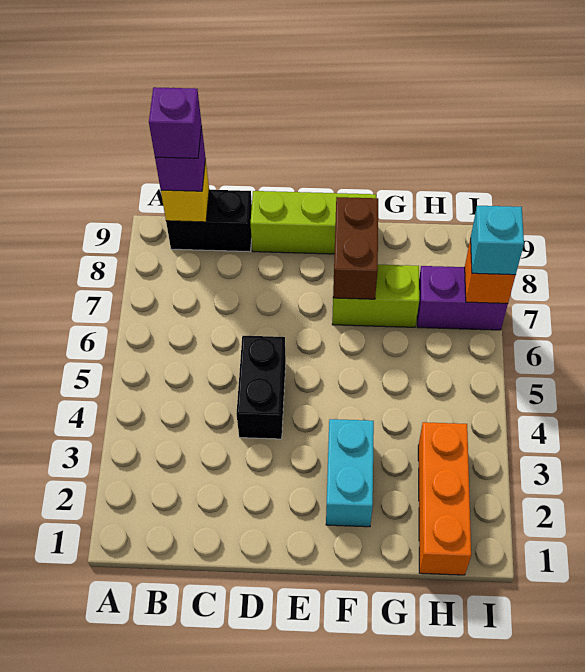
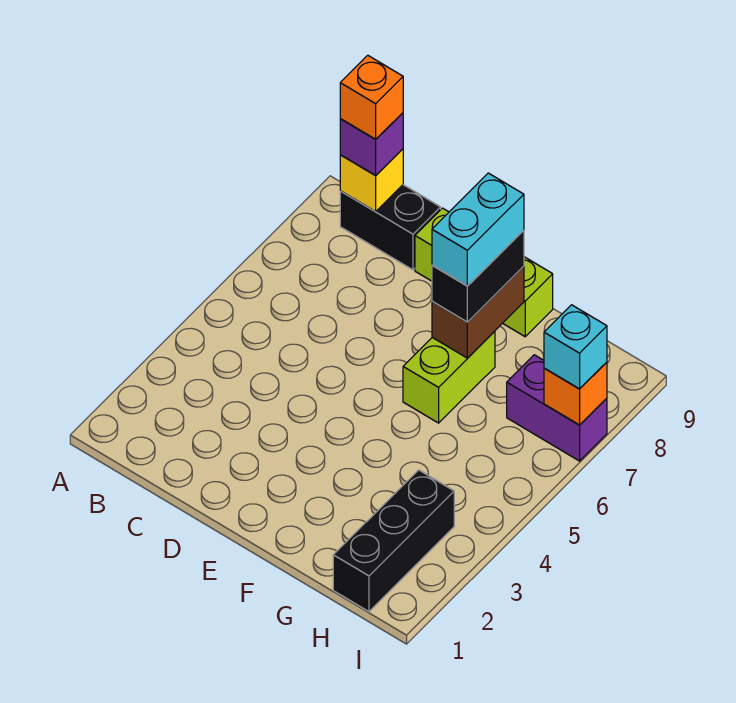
purple brick B9 level 4 -> orange brick B9 level 4
black brick D4:D5 level 1 -> black brick F7:F8 level 3
cyan brick F2:F3 level 1 -> cyan brick F7:F8 level 4
lime brick F7:G7 level 1 -> lime brick F6:F7 level 1
orange brick H1:H3 level 1 -> black brick H1:H3 level 1

